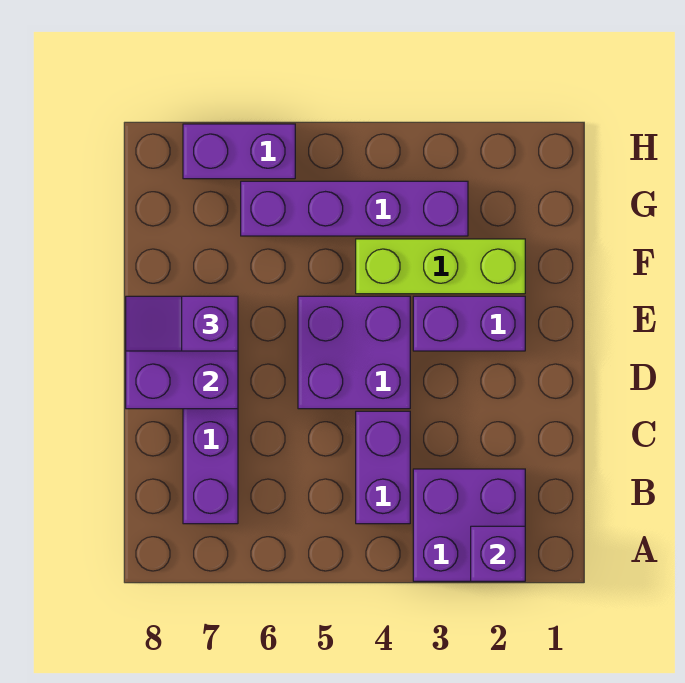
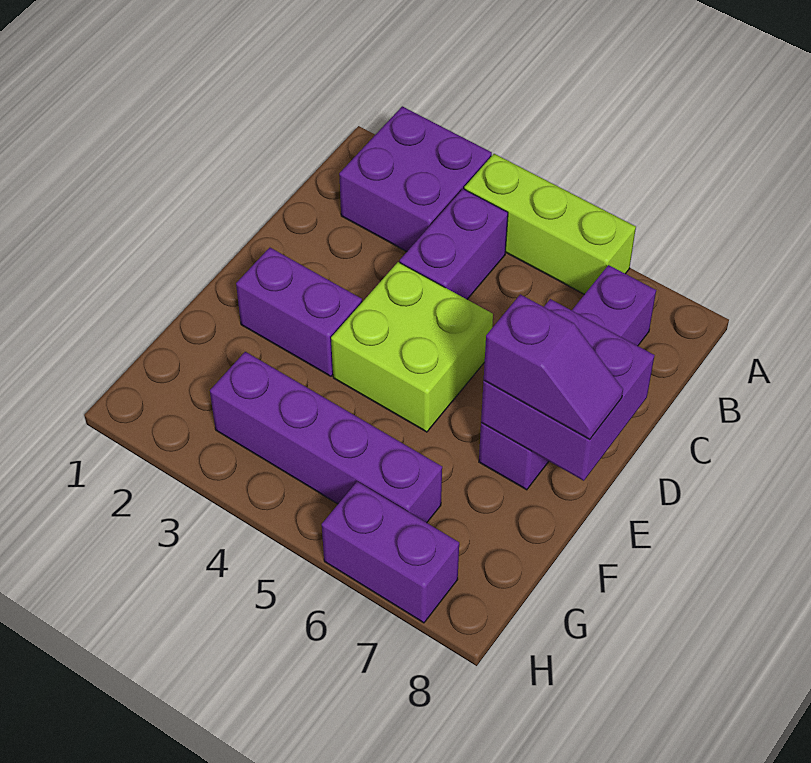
purple brick A2 level 2 -> none
purple brick D4:E5 level 1 -> lime brick D4:E5 level 1
lime brick F2:F4 level 1 -> lime brick A4:A6 level 1

